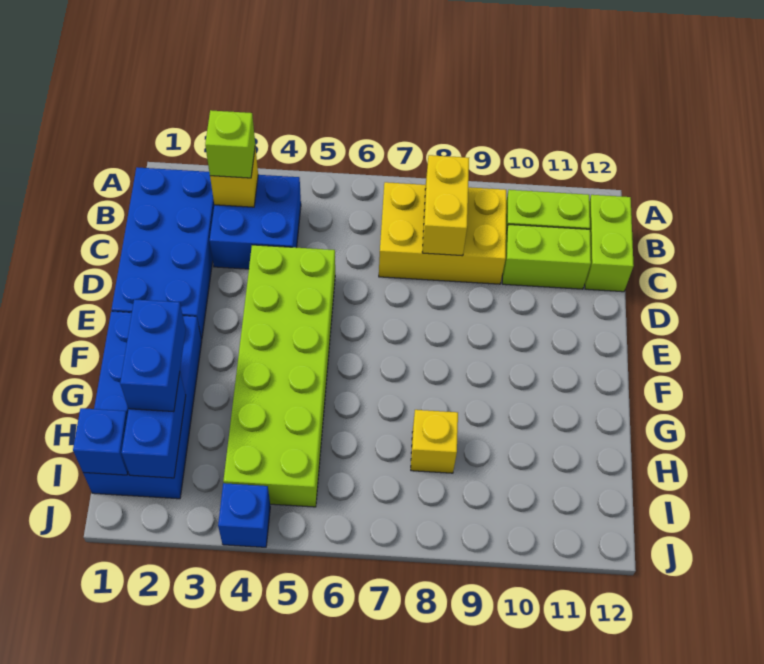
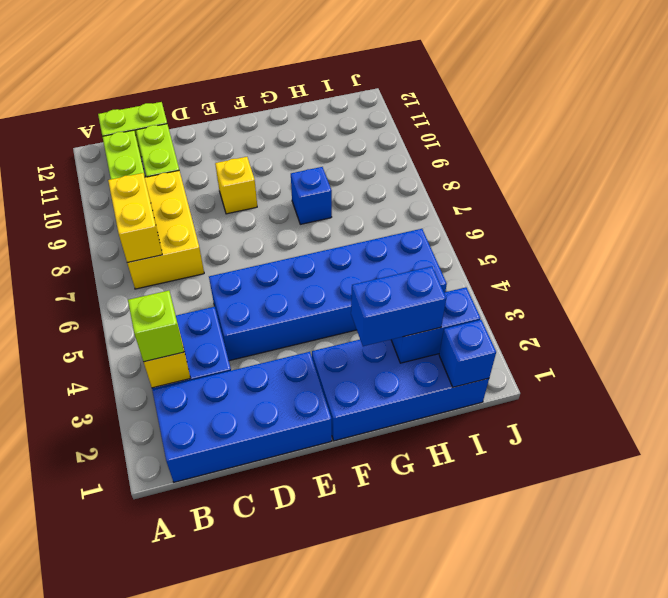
yellow brick B8:C8 level 2 -> yellow brick B7:B8 level 2
lime brick D4:I5 level 1 -> blue brick D4:I5 level 1
yellow brick H8 level 1 -> yellow brick E9 level 1
blue brick J4 level 1 -> blue brick G8 level 1

